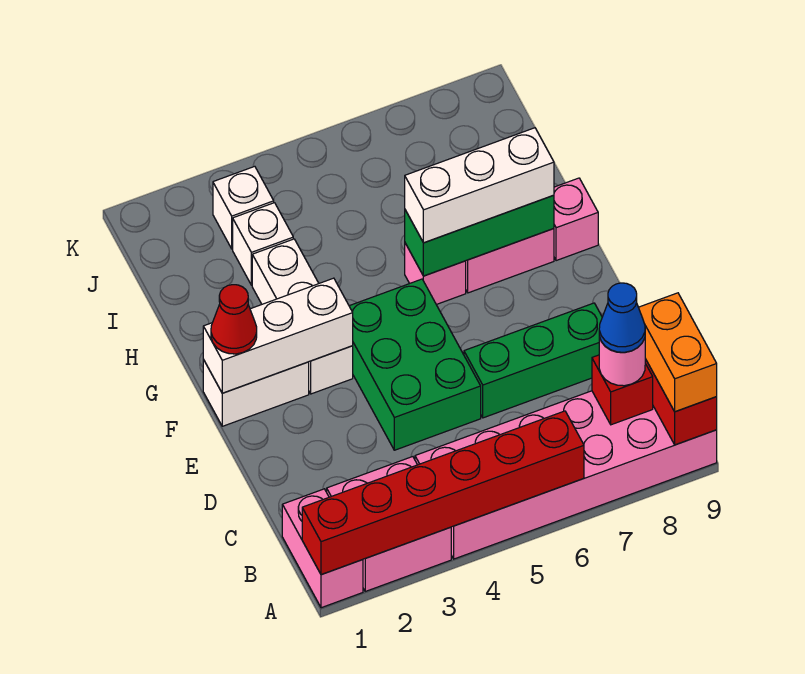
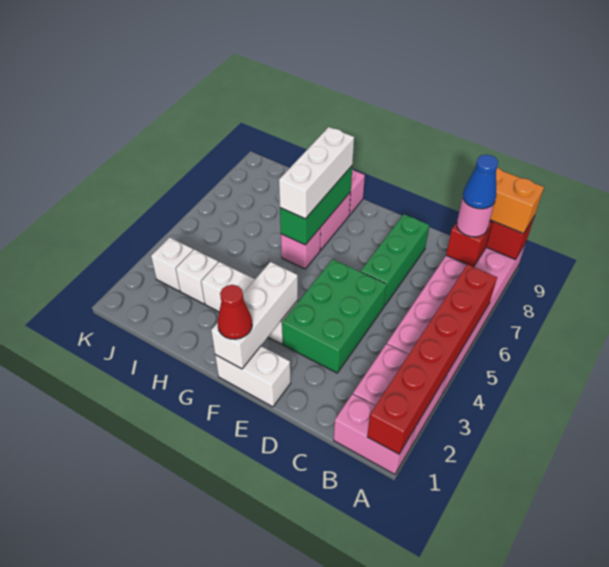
green brick D4:F5 level 1 -> green brick D3:E5 level 1
white brick F1:F2 level 1 -> white brick E1:F1 level 1

